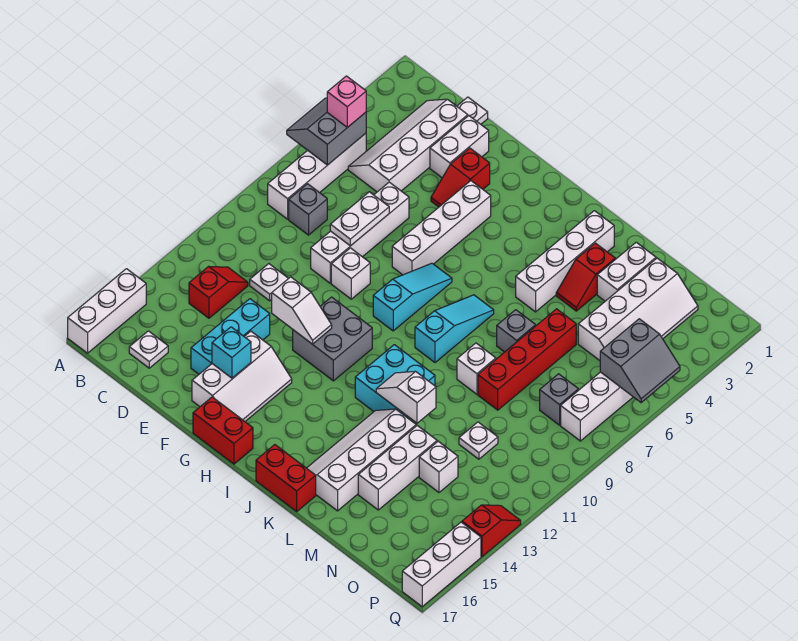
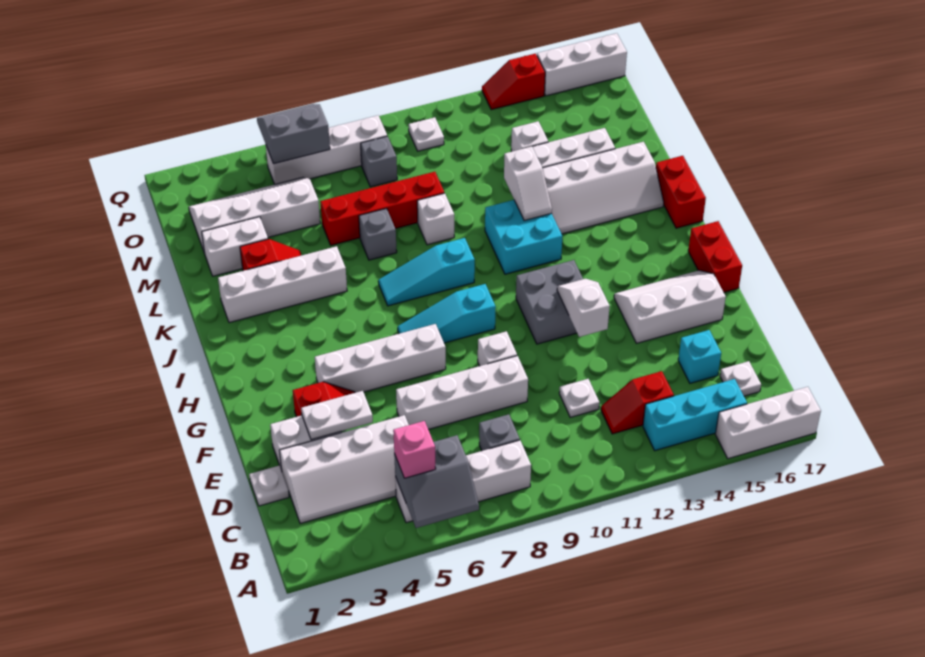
white plate E7:E8 level 2 -> white plate E3:E4 level 2
cyan brick E13:E15 level 1 -> cyan brick B13:B15 level 1
cyan brick F15 level 2 -> cyan brick D15 level 1
white plate N11 level 1 -> white plate P10 level 1

